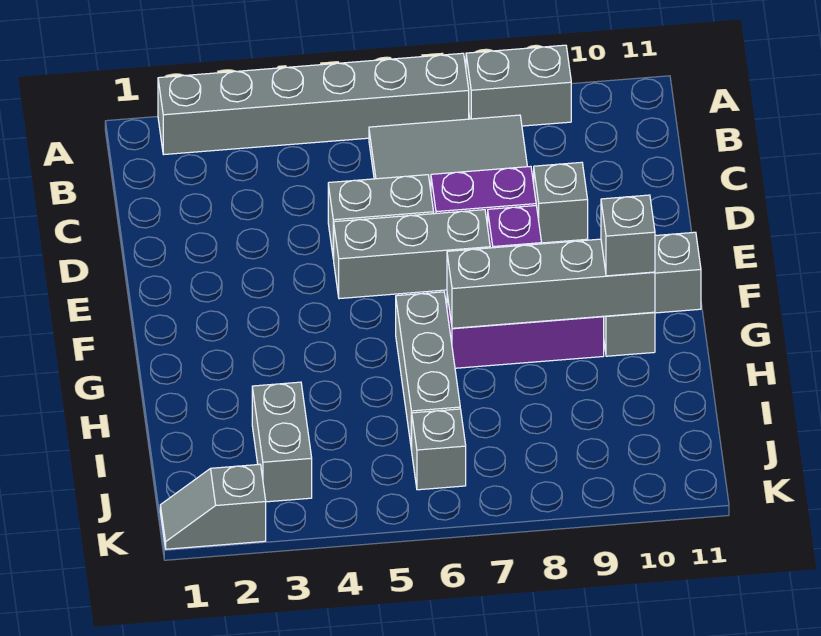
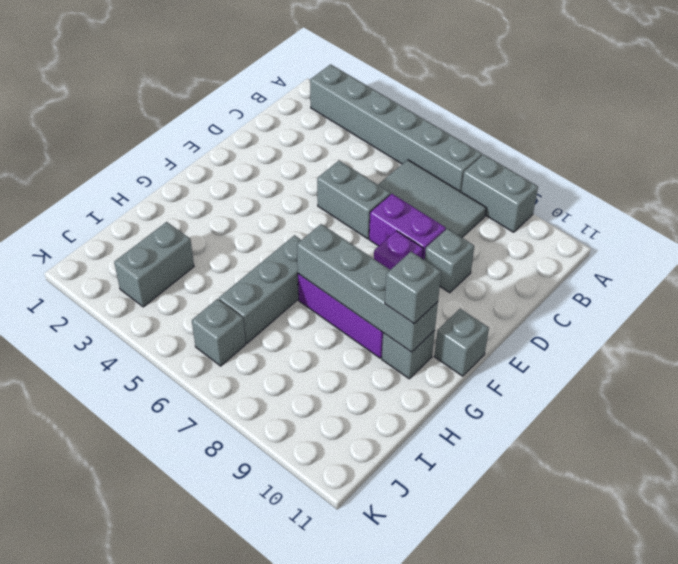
grey brick E5:E7 level 1 -> none
grey slope K1:K2 level 1 top 2 -> none

